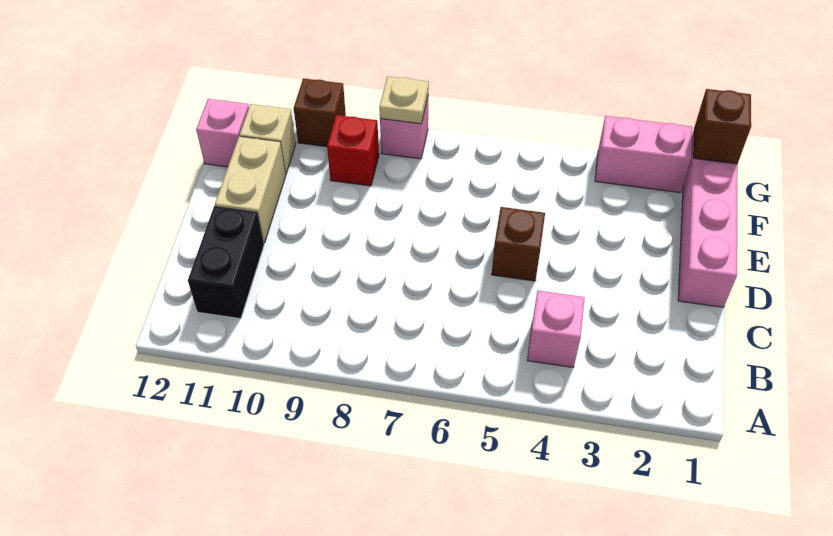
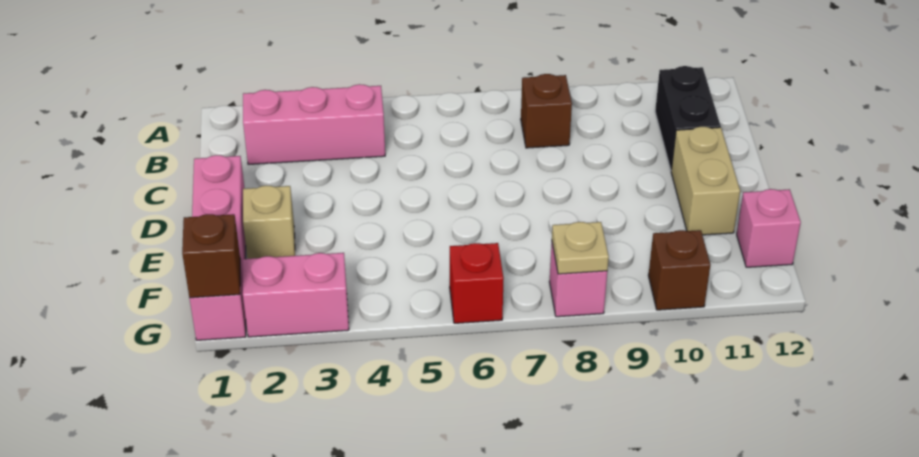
pink brick B4 level 1 -> pink brick B2:B4 level 1
brown brick D5 level 1 -> brown brick B8 level 1
red brick F9 level 1 -> red brick G6 level 1
tan brick F11 level 1 -> tan brick E2 level 1

